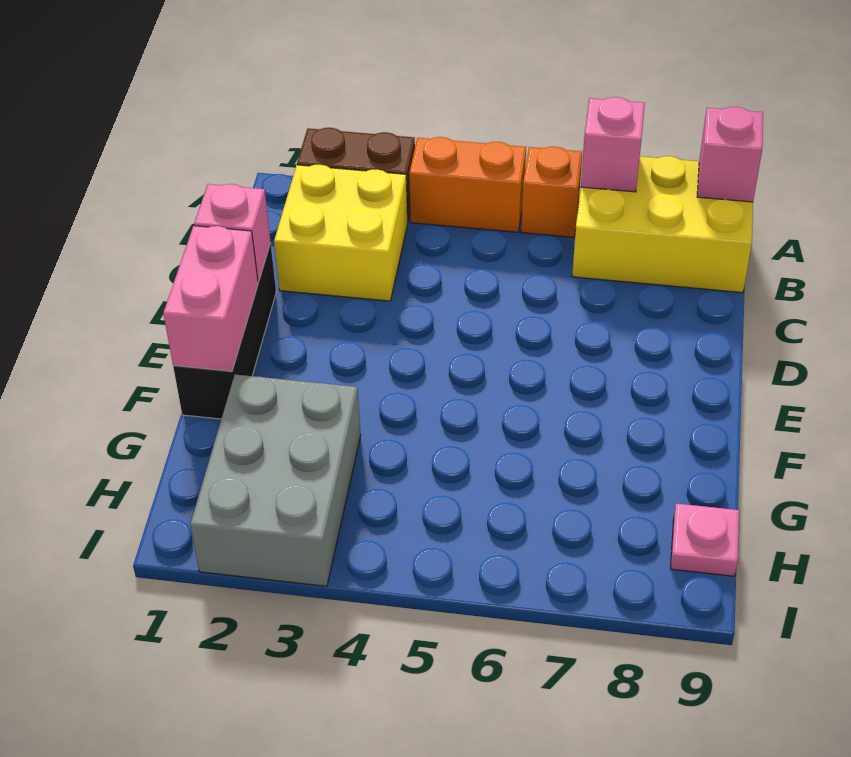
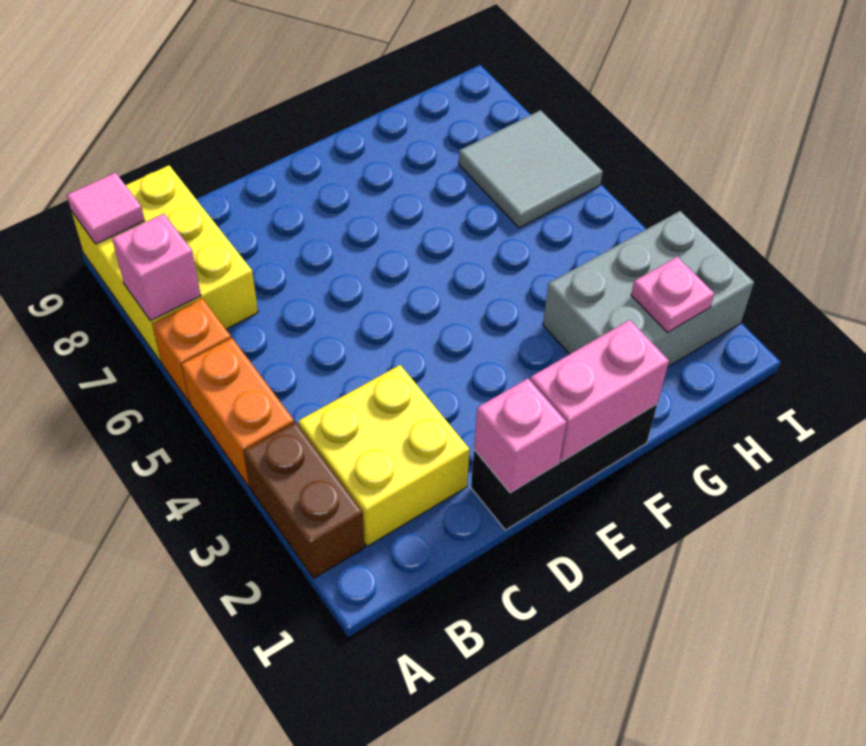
pink brick A9 level 2 -> pink tile A9 level 2
none -> grey tile H6:I7 level 1
pink plate H9 level 1 -> pink plate H2 level 2

